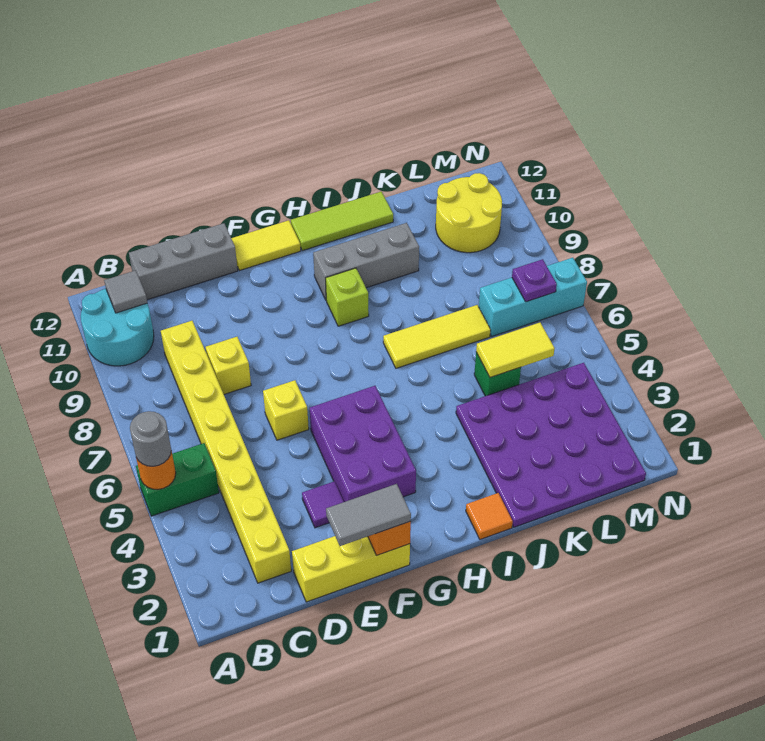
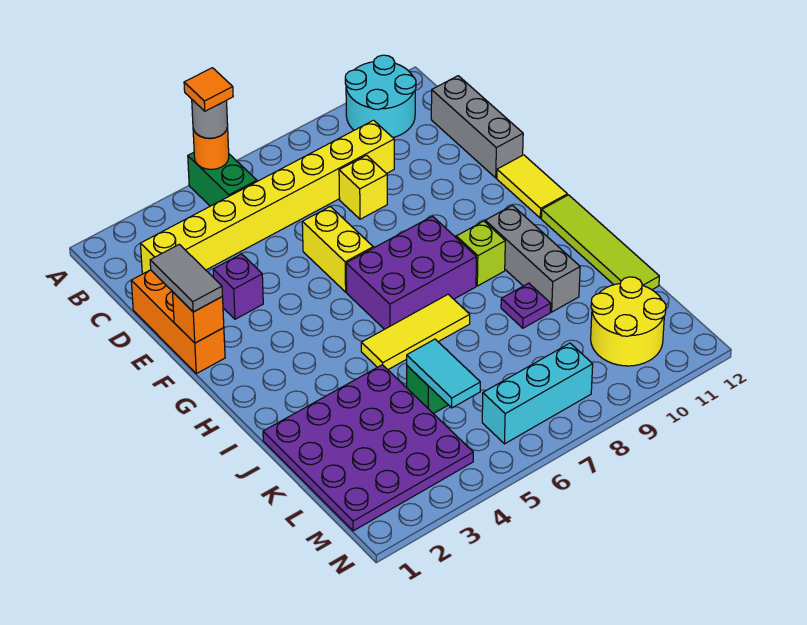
grey tile B11 level 2 -> none
yellow brick D1:F1 level 1 -> orange brick D1:F1 level 1
purple tile E3 level 1 -> purple brick E3 level 1
yellow brick E6 level 1 -> yellow brick E6:F6 level 1
purple brick F3:G5 level 1 -> purple brick G6:H8 level 1
lime tile H12:J12 level 1 -> lime tile H12:K12 level 1
orange tile I1 level 1 -> orange tile A5 level 4
yellow tile I7:K7 level 1 -> yellow tile I5:I7 level 1
yellow tile K5:L5 level 2 -> cyan tile K5:L5 level 2
cyan brick L7:N7 level 1 -> cyan brick M6:M8 level 1
purple plate M7 level 2 -> purple plate J9 level 1

